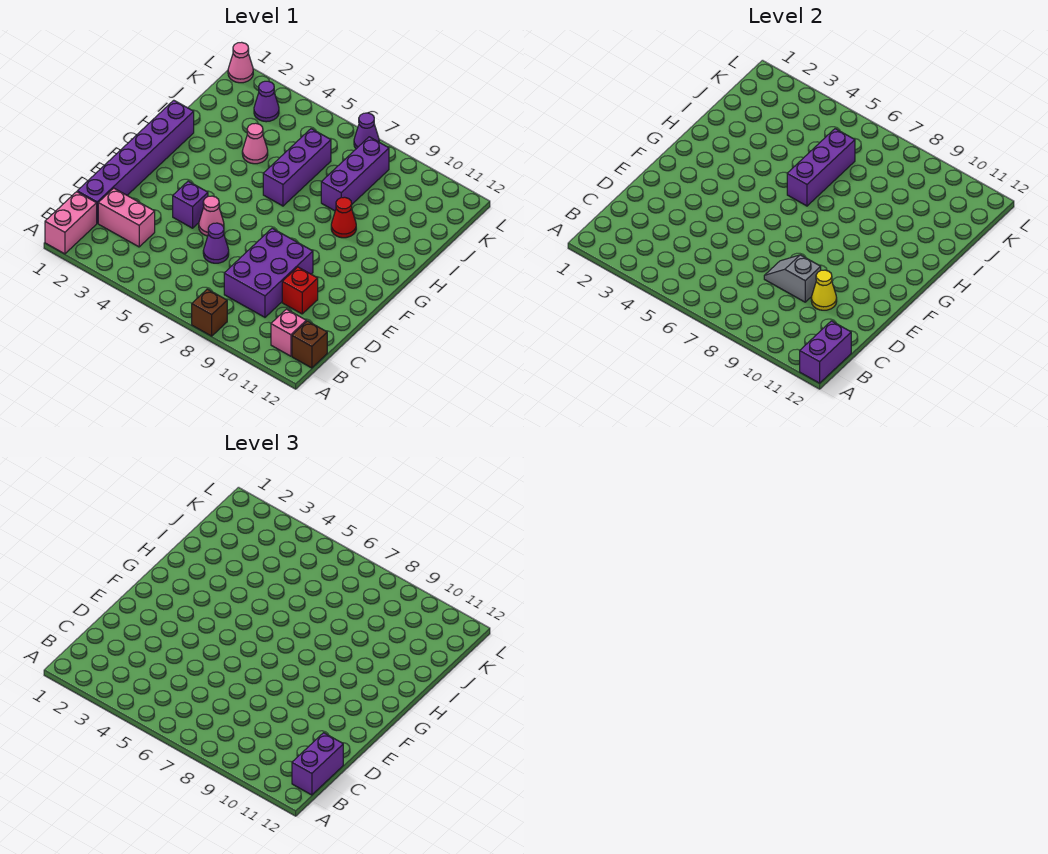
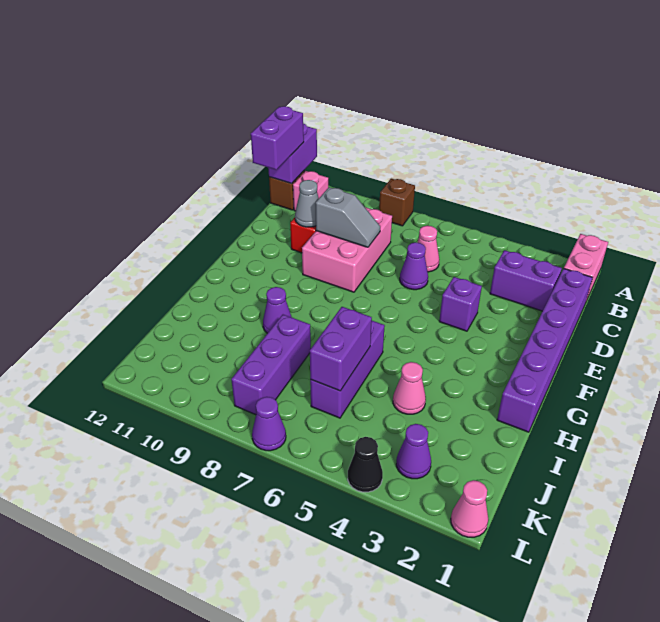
pink brick C2:C3 level 1 -> purple brick C2:C3 level 1
purple brick C8:E9 level 1 -> pink brick C8:E9 level 1
yellow cone D10 level 2 -> grey cone D10 level 2
pink cone E5 level 1 -> pink cone C6 level 1
purple brick H6:J6 level 2 -> purple brick I6:J6 level 2
red cone H9 level 1 -> purple cone H9 level 1
none -> black cone L4 level 1

